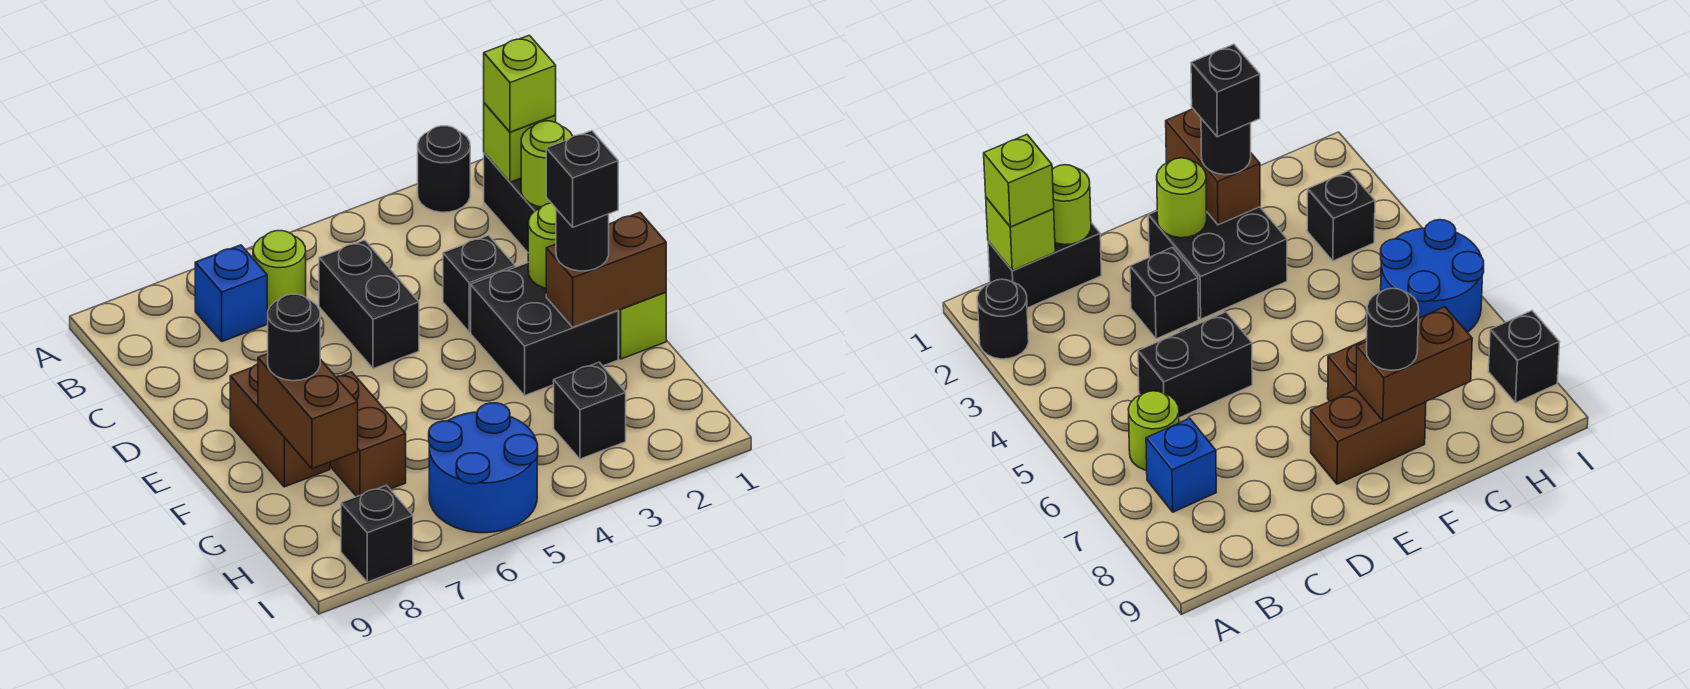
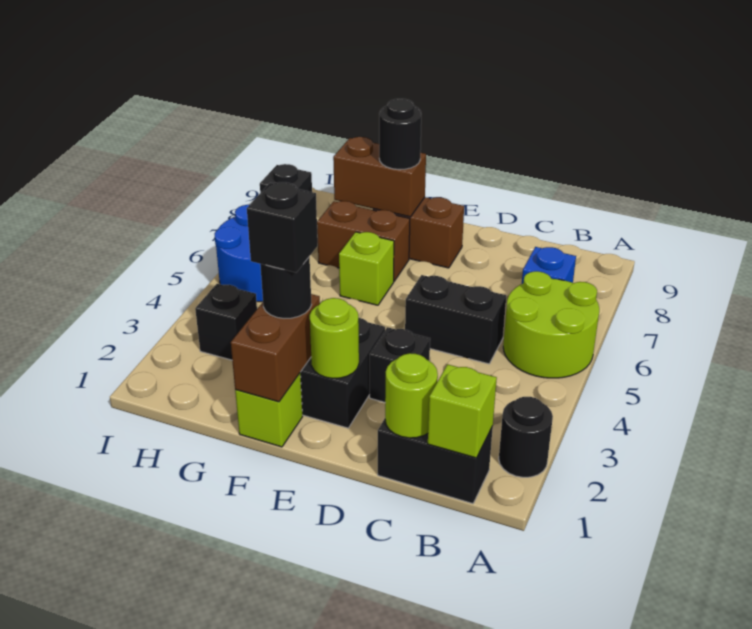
lime brick B1 level 3 -> lime brick F6 level 1
lime round brick B6 level 1 -> lime round brick A5:B6 level 1

